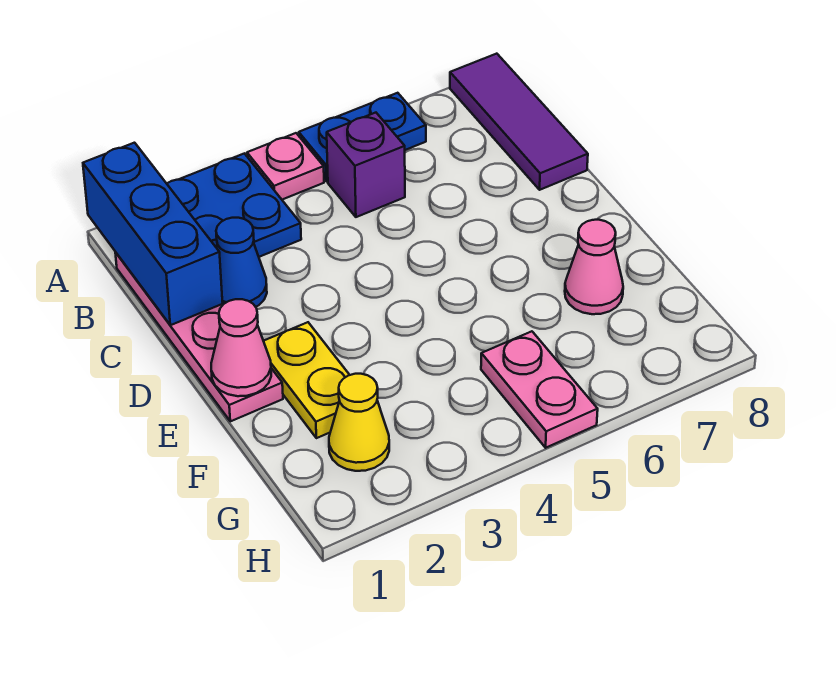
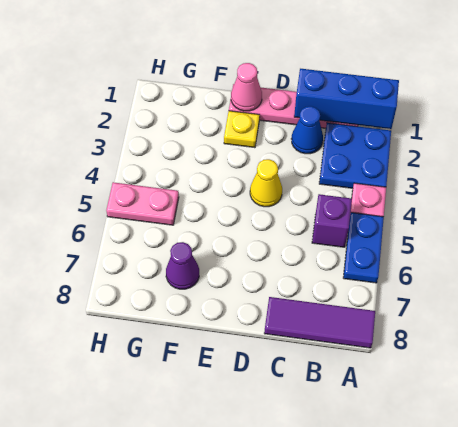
yellow plate E2:F2 level 1 -> yellow plate E2 level 1
pink cone F7 level 1 -> purple cone F7 level 1
yellow cone G2 level 1 -> yellow cone D4 level 1

